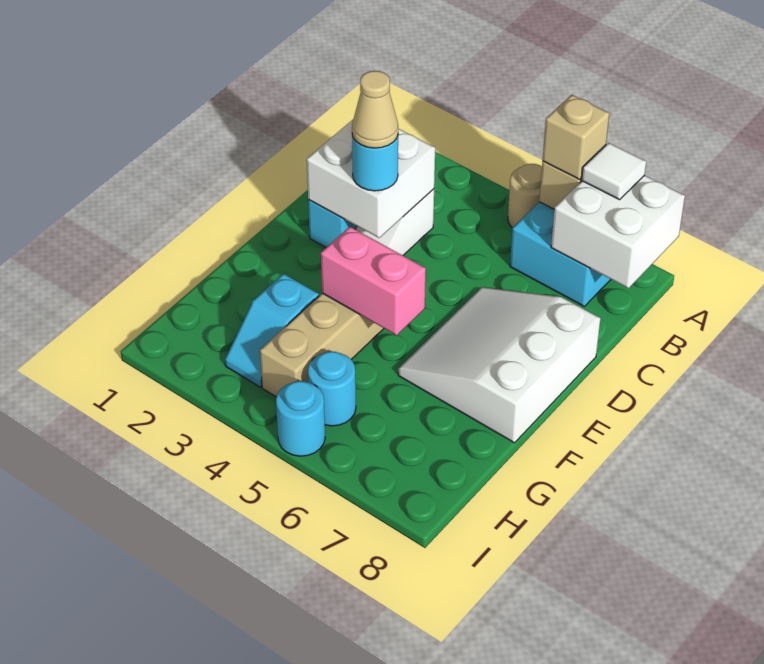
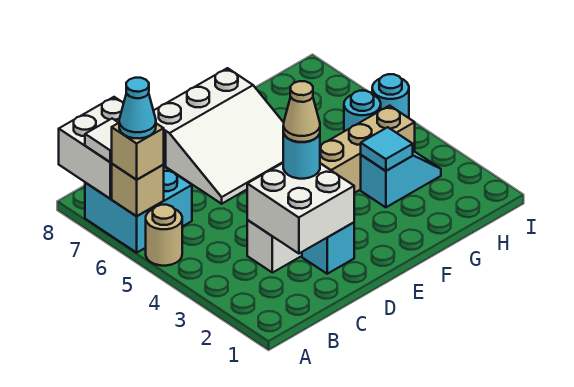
none -> cyan cone A6 level 4
pink brick F4:F5 level 2 -> none
none -> cyan tile G3 level 2

